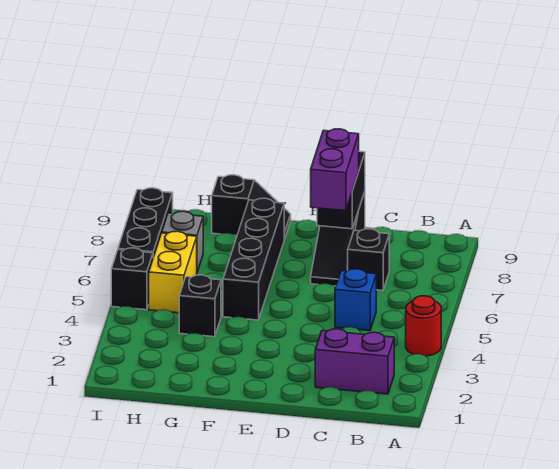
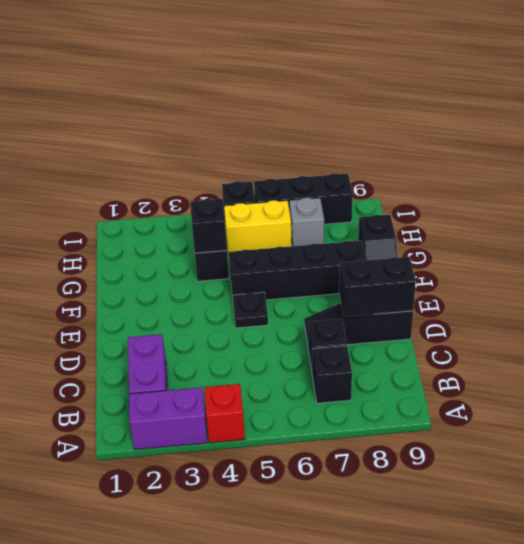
red round brick A4 level 1 -> red brick A4 level 1
none -> black brick B7 level 1
blue brick C5 level 1 -> none
purple brick D7:D8 level 3 -> purple brick A2:A3 level 1
none -> black plate E5 level 1
none -> black brick G4 level 2

